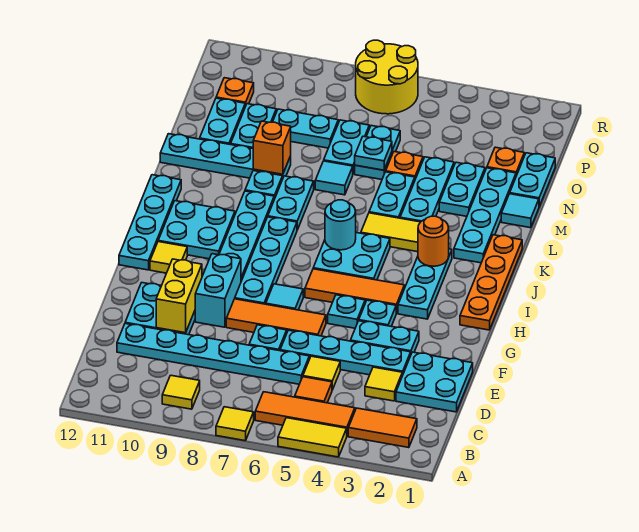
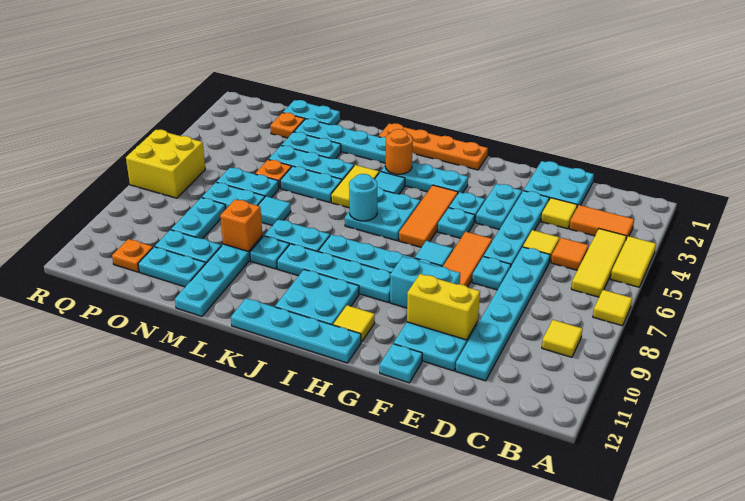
orange tile B2:B3 level 1 -> orange tile B3:C3 level 1
orange tile B4:B6 level 1 -> yellow tile B4:B6 level 1
cyan tile M1 level 1 -> cyan tile J4 level 1
cyan plate N6 level 2 -> cyan plate F12 level 1
yellow round brick Q6:R7 level 1 -> yellow brick Q6:R7 level 1

